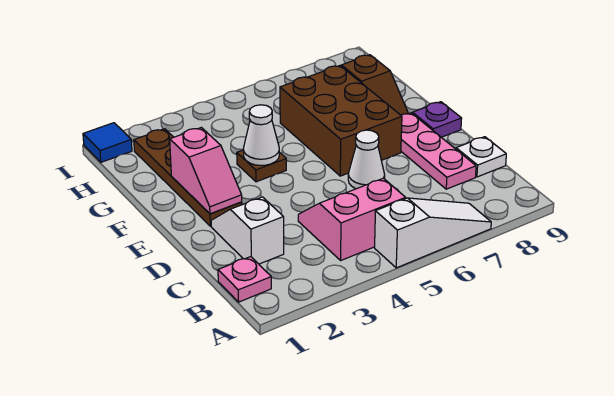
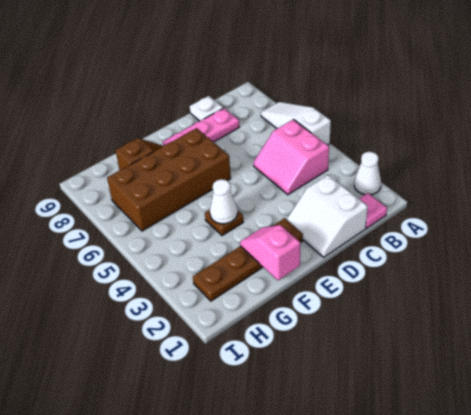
white slope C2:D2 level 1 top C -> white slope C1:D2 level 1 top C
white cone D6 level 1 -> white cone A2 level 1
pink slope E2:F2 level 2 top F -> pink slope F1:F2 level 2 top 1
brown brick E6:G7 level 1 -> brown brick E6:H7 level 1
purple plate E9 level 1 -> none
blue tile I1 level 1 -> none

